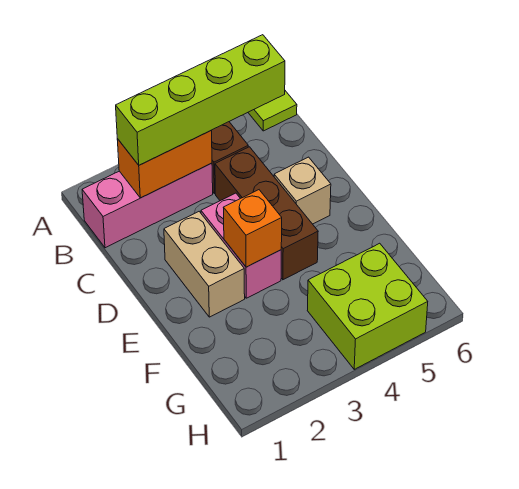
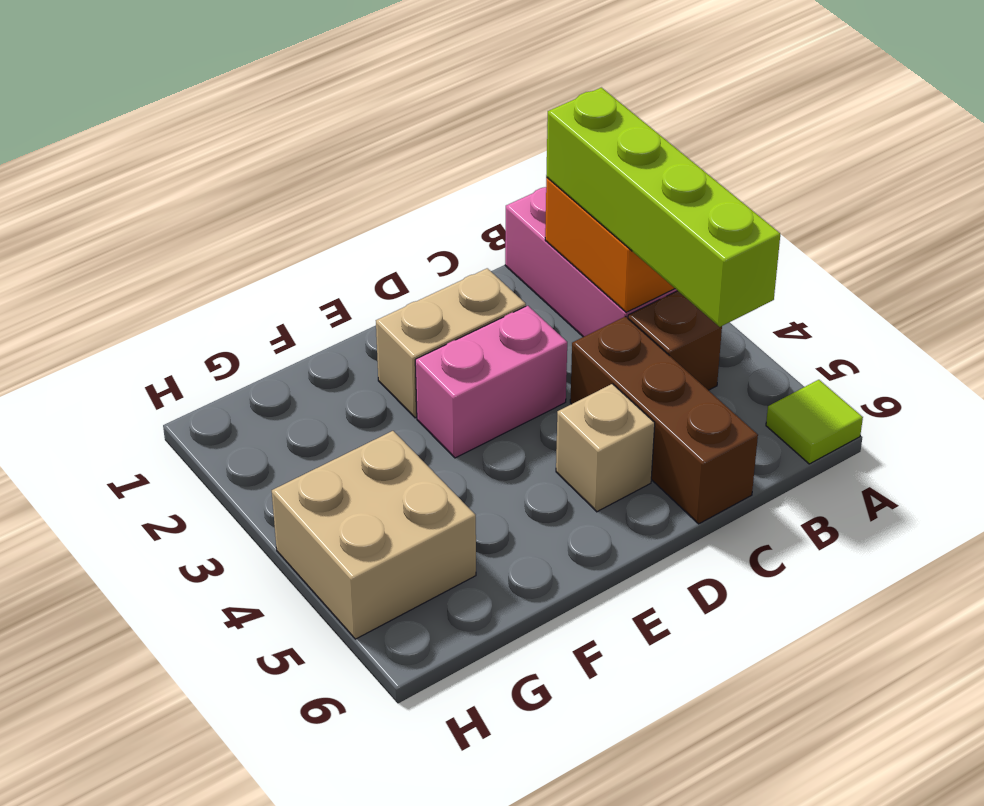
brown brick C4:E4 level 1 -> brown brick C4:C6 level 1
orange brick E3 level 2 -> none
lime brick G4:H5 level 1 -> tan brick G4:H5 level 1

